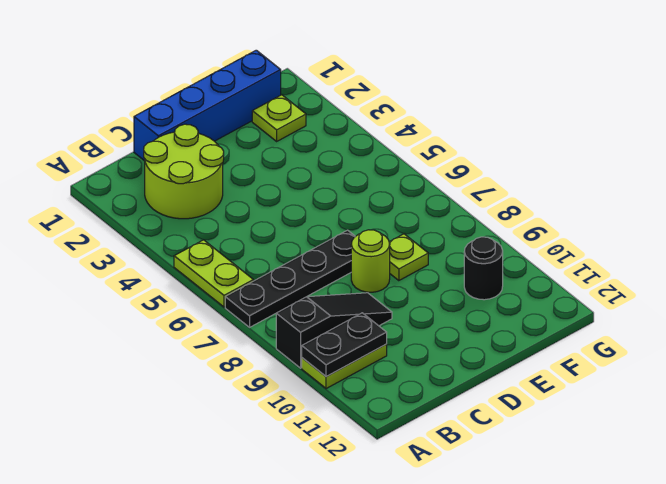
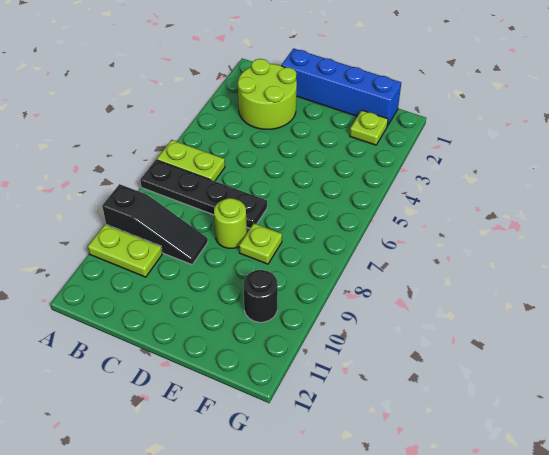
lime plate A5:A6 level 1 -> lime plate A6:B6 level 1
black plate A10:B10 level 2 -> none

